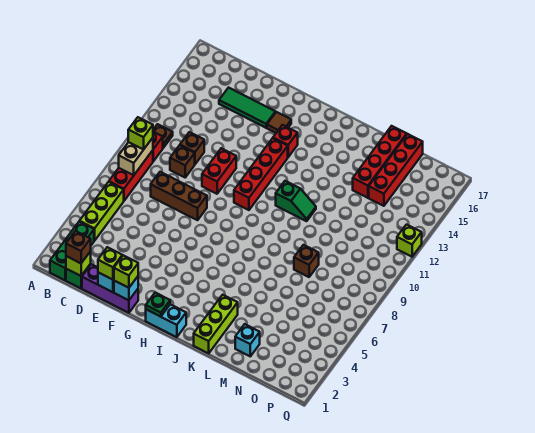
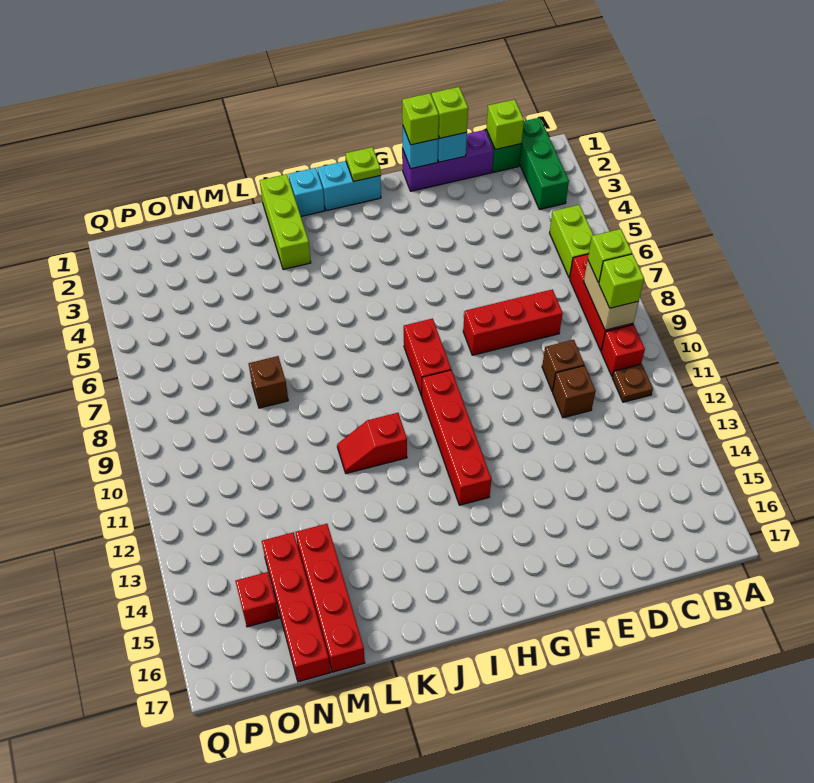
lime brick B4:B6 level 1 -> lime brick B5:B6 level 1
brown brick C1 level 3 -> none
brown brick D8:F8 level 1 -> red brick D8:F8 level 1
green tile D15:F15 level 1 -> none
red brick F10:F11 level 1 -> red brick H8:H9 level 1
brown tile G15 level 1 -> none
green plate H1 level 2 -> lime plate H1 level 2
red brick H14 level 1 -> red brick O15 level 1
green slope J11:K11 level 1 top J -> red slope J11:K11 level 1 top J
cyan brick M2 level 1 -> cyan brick J1 level 1
lime brick Q12 level 1 -> lime brick B8 level 3

